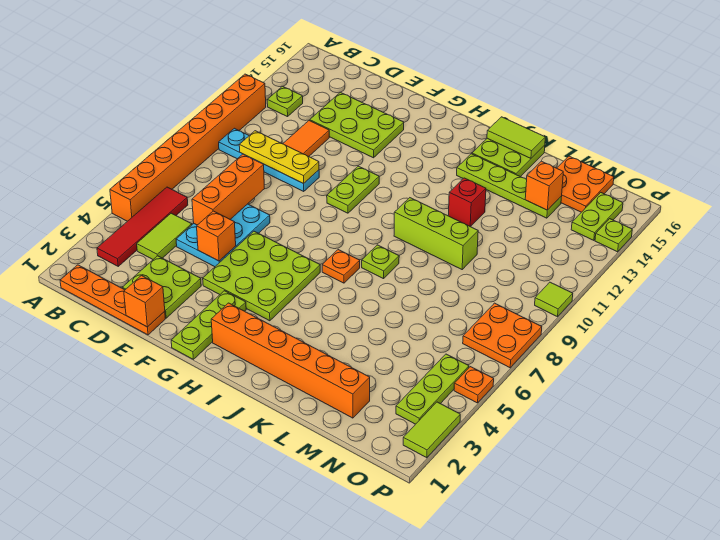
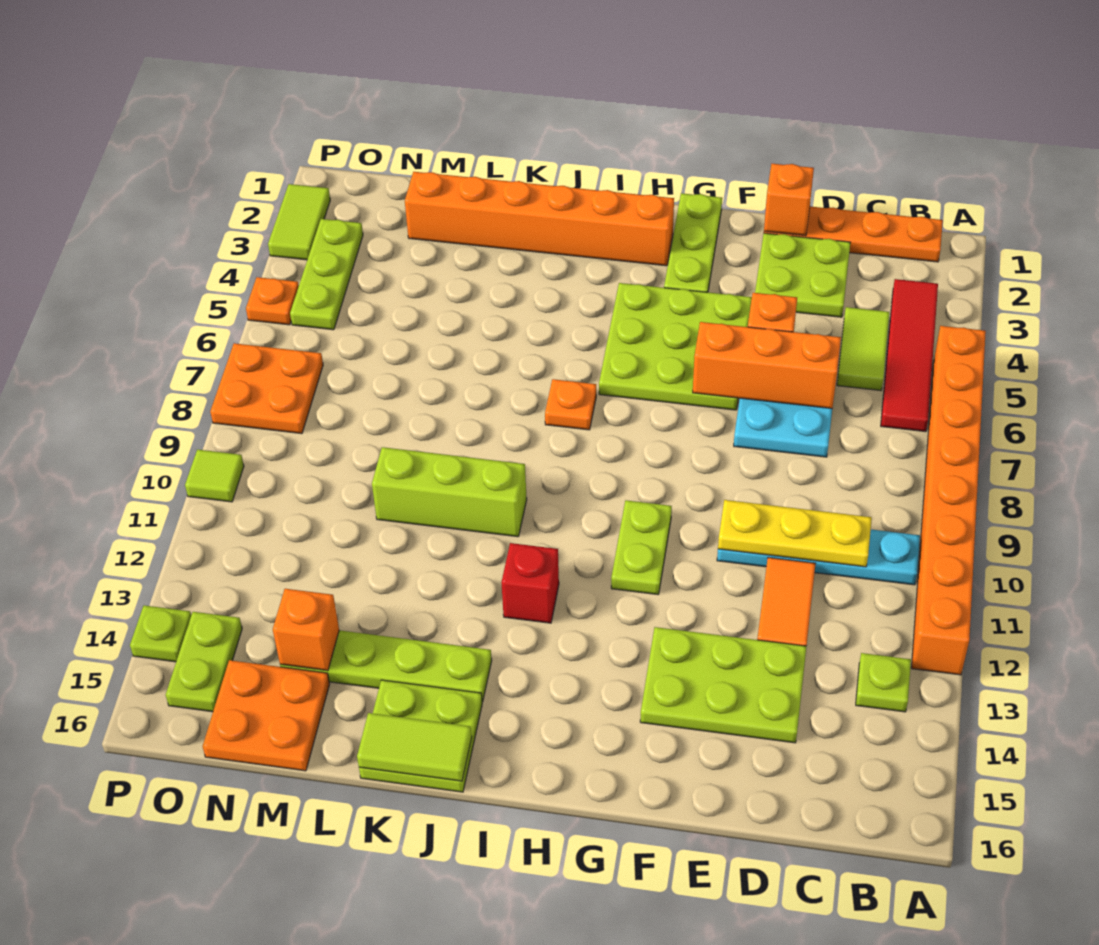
orange brick D6:D8 level 2 -> orange brick D6:F6 level 2
lime plate J8 level 1 -> none
red brick K12 level 1 -> red brick I12 level 1

